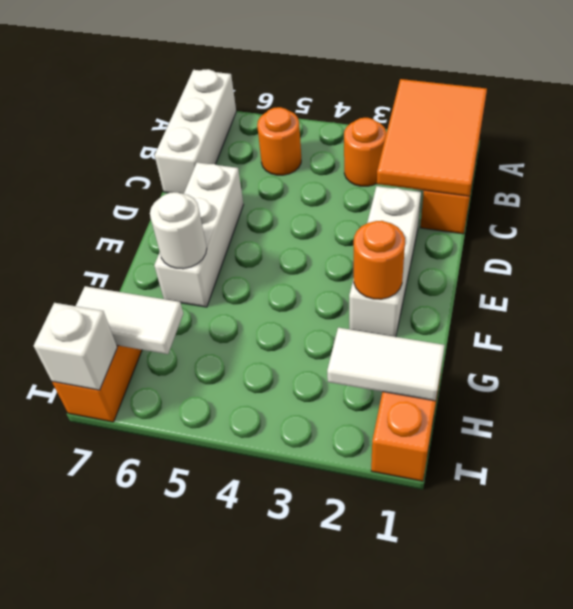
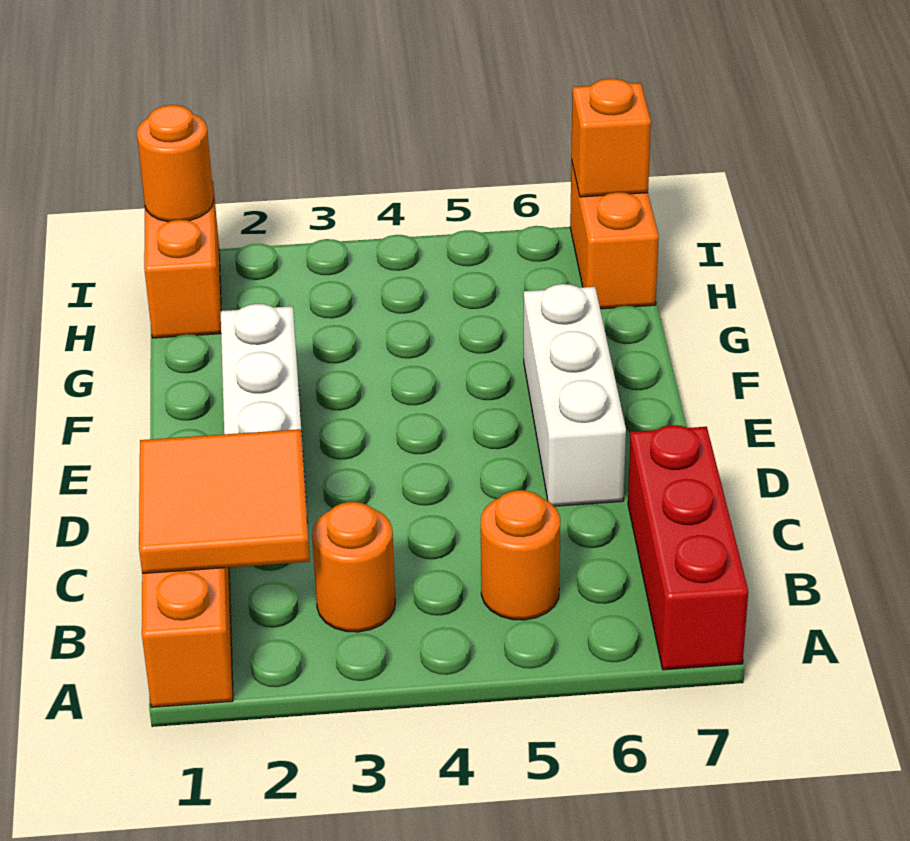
orange tile A1:C2 level 2 -> orange tile B1:C2 level 2
white brick A7:C7 level 1 -> red brick A7:C7 level 1
orange round brick F2 level 2 -> orange round brick I1 level 2
white round brick F6 level 2 -> none
white tile H1:H2 level 2 -> none
white tile H6:H7 level 2 -> none
white brick I7 level 2 -> orange brick I7 level 2

